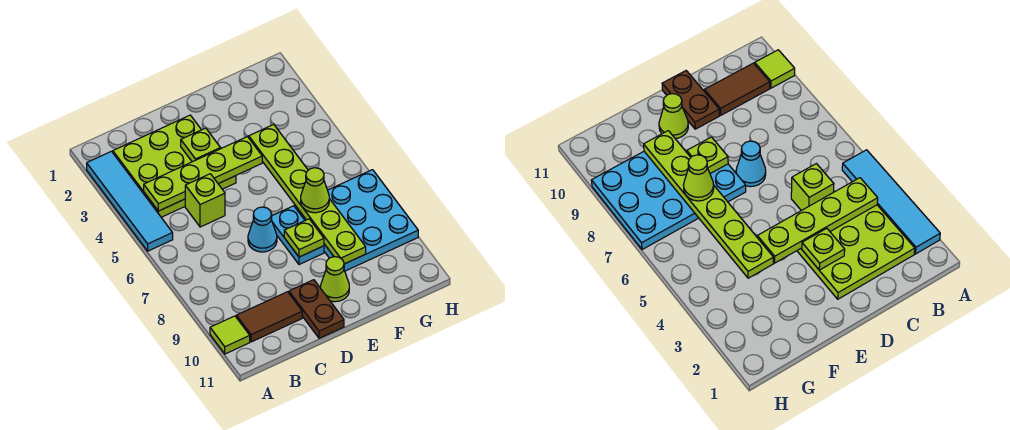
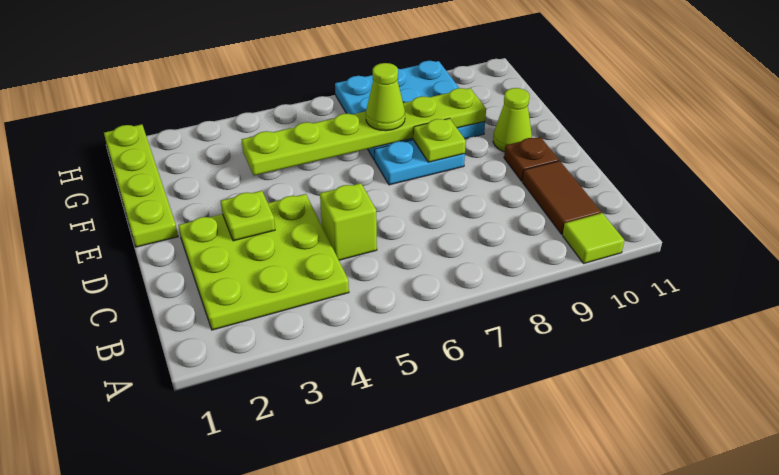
cyan tile A2:A5 level 1 -> none
lime plate B4:E4 level 2 -> lime plate E1:H1 level 1
cyan cone D7 level 1 -> none
brown plate D10:D11 level 1 -> brown plate D10 level 1

